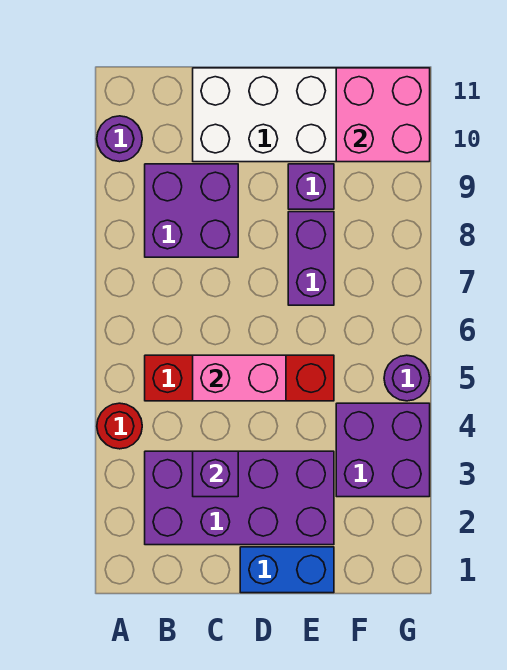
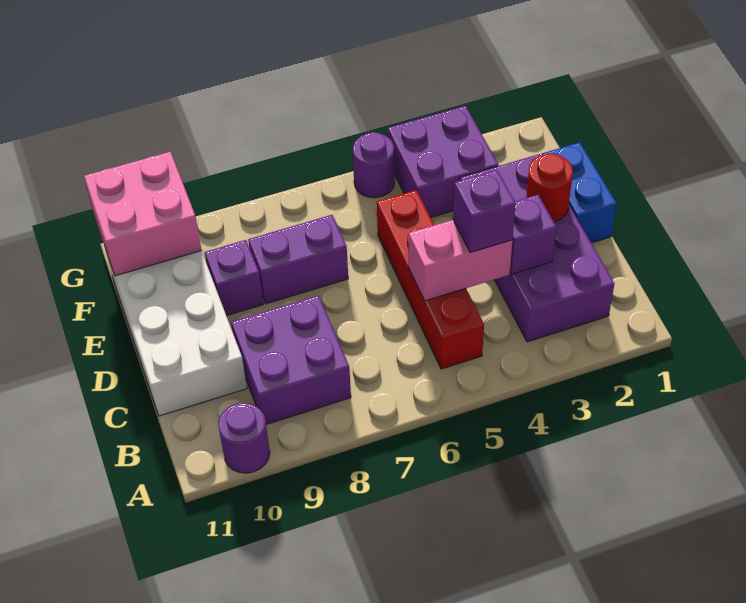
red round brick A4 level 1 -> red round brick D2 level 2
none -> purple brick C4 level 3
pink brick C5:D5 level 2 -> pink brick C4:C5 level 2

